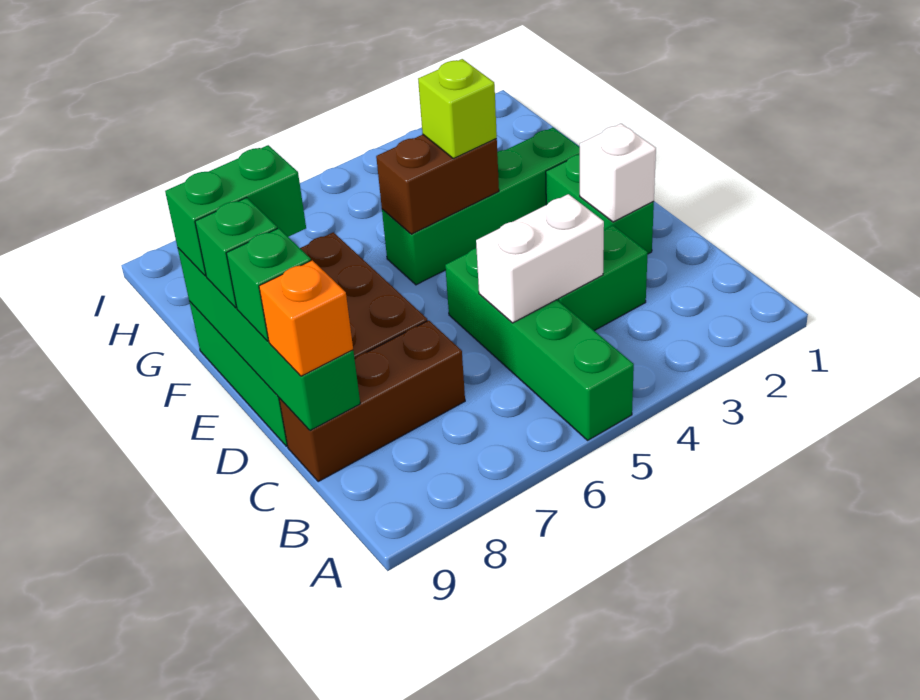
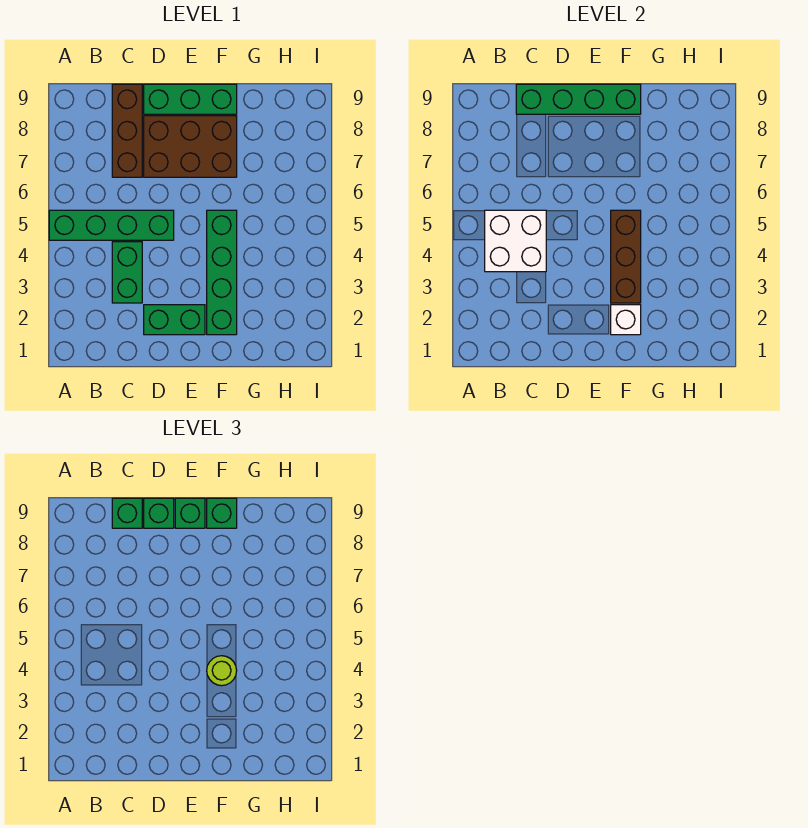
white brick C4:C5 level 2 -> white brick B4:C5 level 2
orange brick C9 level 3 -> green brick C9 level 3
white brick D2 level 2 -> white brick F2 level 2
brown brick F4:F5 level 2 -> brown brick F3:F5 level 2
lime brick F4 level 3 -> lime round brick F4 level 3
green brick F8:F9 level 3 -> green brick F9 level 3

